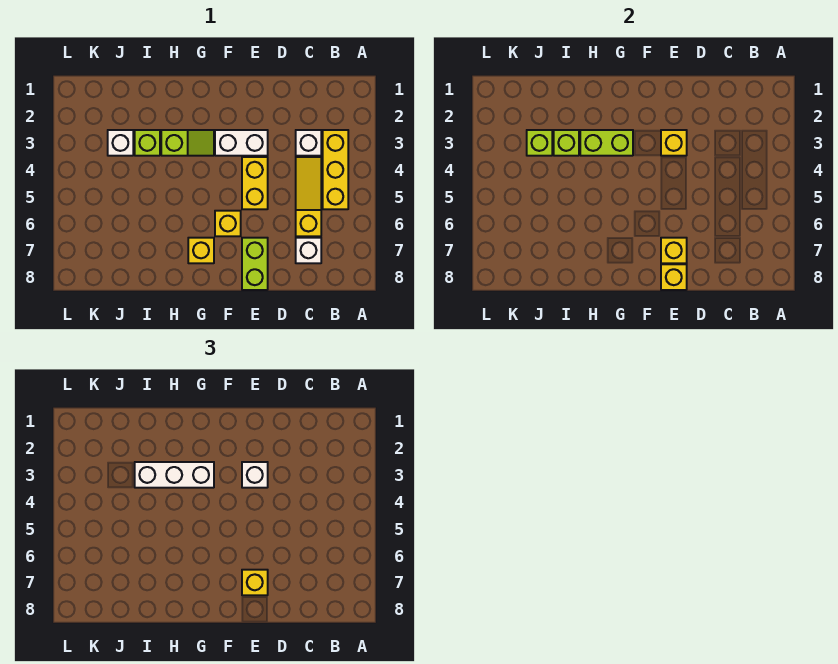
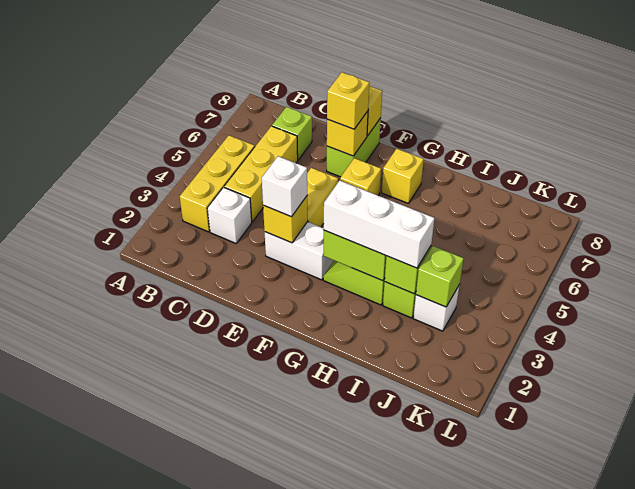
yellow slope C4:C6 level 1 top 6 -> yellow brick C4:C6 level 1
white brick C7 level 1 -> lime brick C7 level 1

